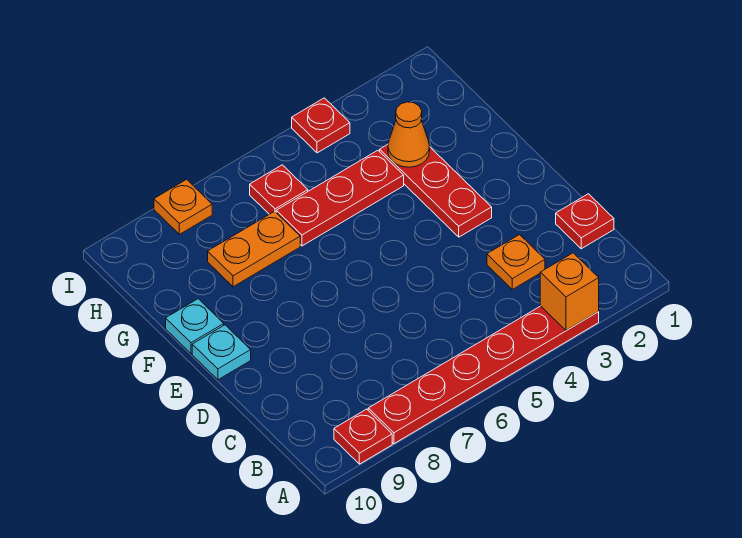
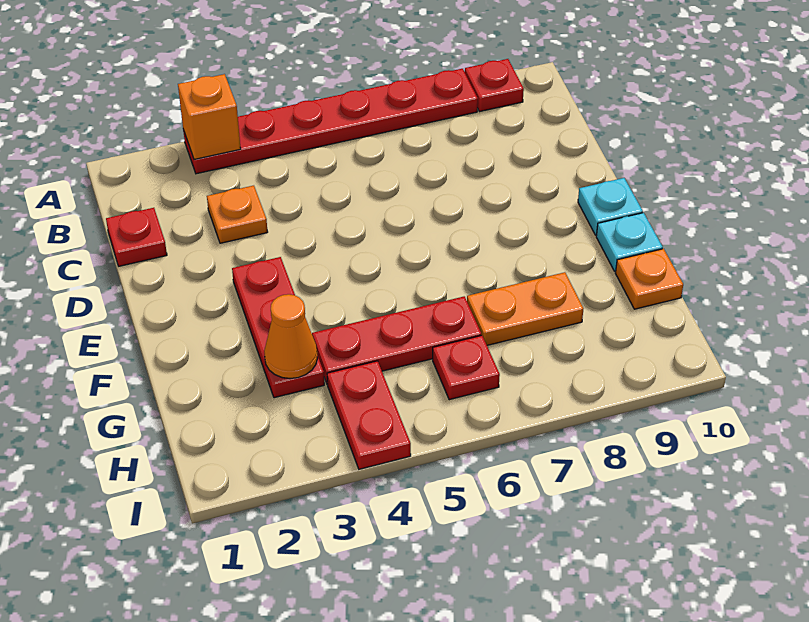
red plate I4 level 1 -> red plate H4:I4 level 1
orange plate I8 level 1 -> orange plate G10 level 1

